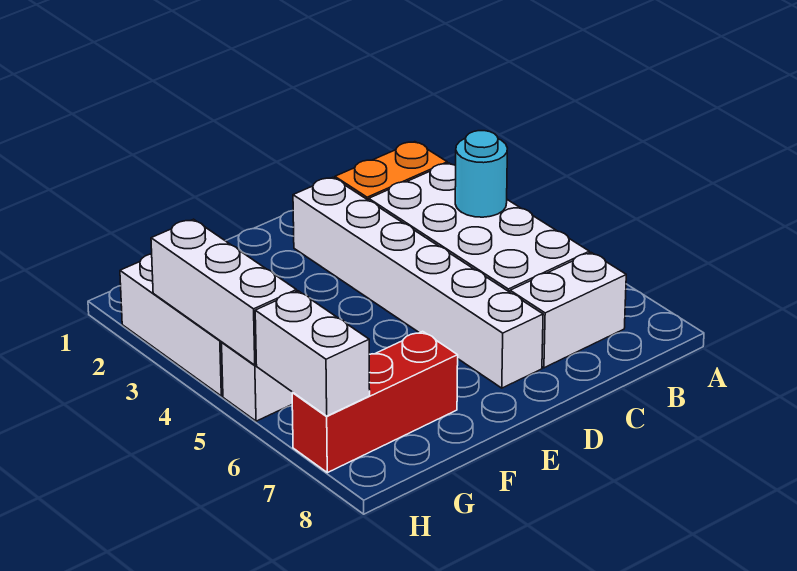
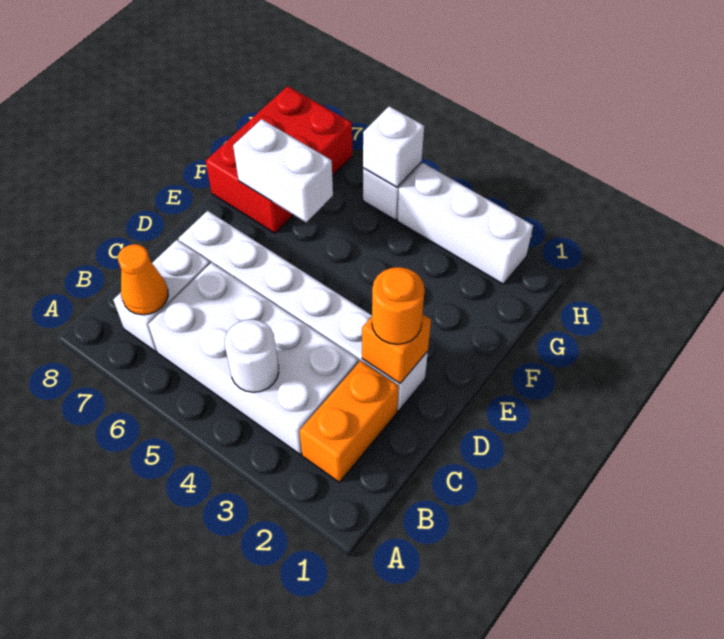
cyan round brick B4 level 2 -> white round brick B4 level 2
none -> orange cone B7 level 2
none -> orange brick D2 level 2
none -> orange round brick D2 level 3
red brick F7:H7 level 1 -> red brick F7:H8 level 1
white brick H3:H5 level 2 -> white brick H5 level 2
white brick H6:H7 level 2 -> white brick F6:F7 level 2

